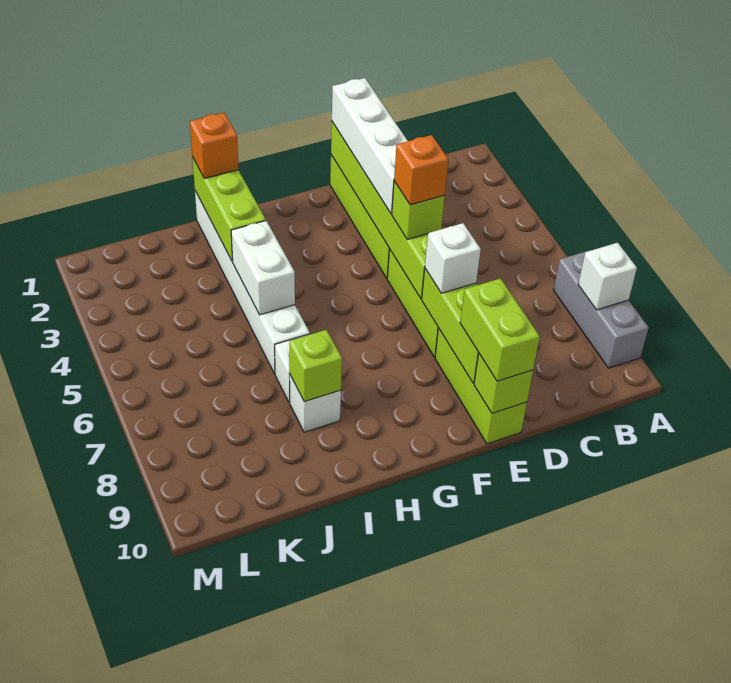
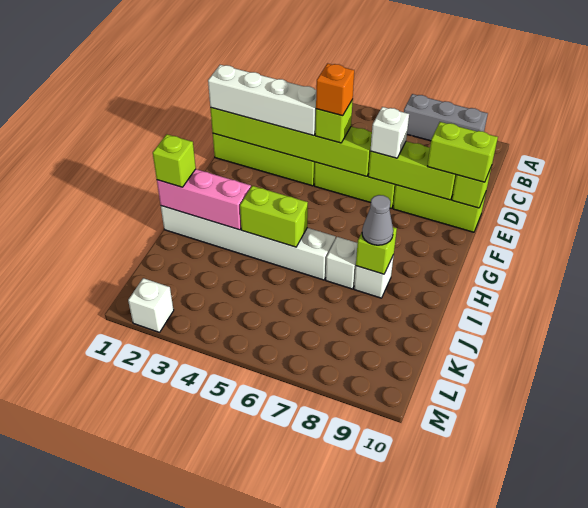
white brick A8 level 2 -> white brick M2 level 1
lime brick I1:I3 level 2 -> pink brick I1:I3 level 2
orange brick I1 level 3 -> lime brick I1 level 3
white brick I4:I5 level 2 -> lime brick I4:I5 level 2
none -> grey cone I8 level 3

